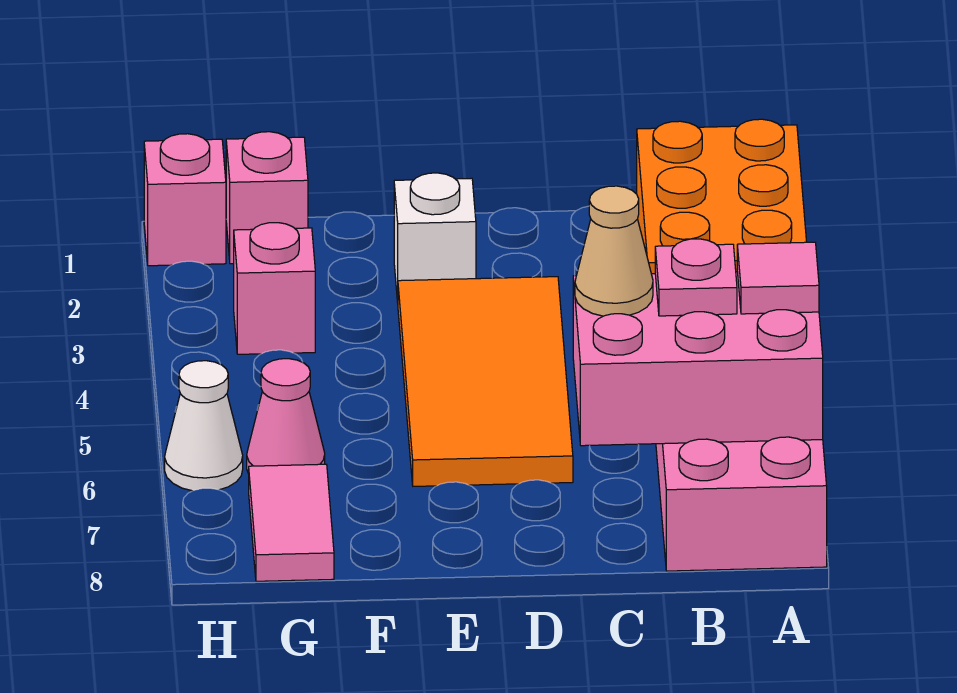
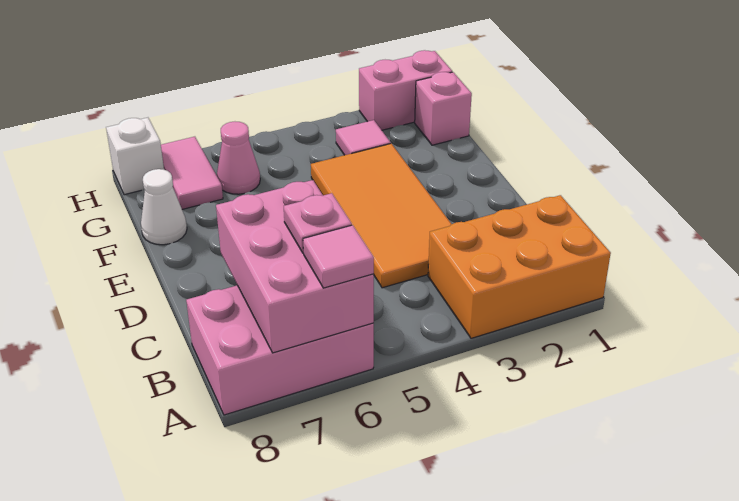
tan cone C6 level 3 -> none
orange tile D3:E6 level 1 -> orange tile C3:F4 level 1
white brick E2 level 1 -> white brick H8 level 1
pink brick G3 level 1 -> pink tile G3 level 1
pink tile G7:G8 level 1 -> pink tile G7:H7 level 1
pink brick H1 level 1 -> pink brick H1:H2 level 1
white cone H6 level 1 -> white cone F8 level 1

